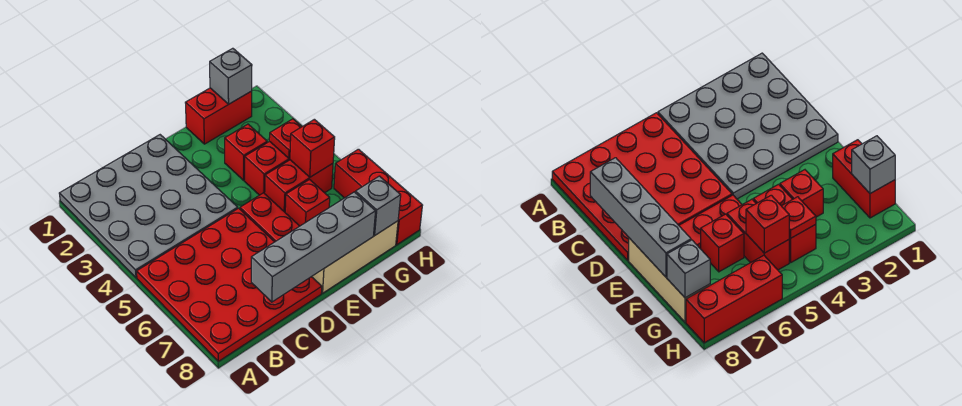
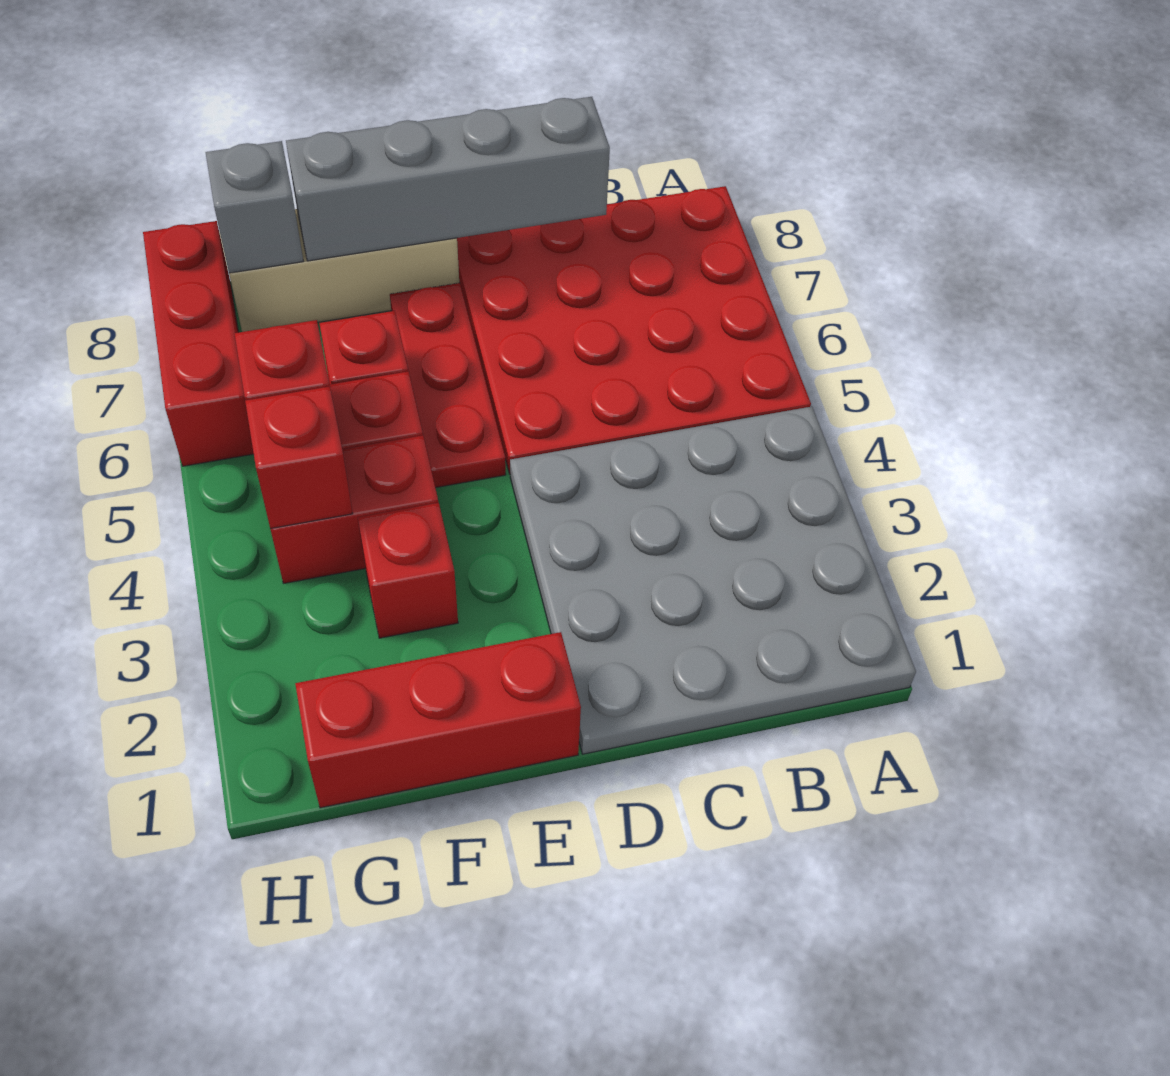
red brick F1:G1 level 1 -> red brick E1:G1 level 1
grey brick G1 level 2 -> none
red plate G4 level 2 -> red brick G4 level 2

